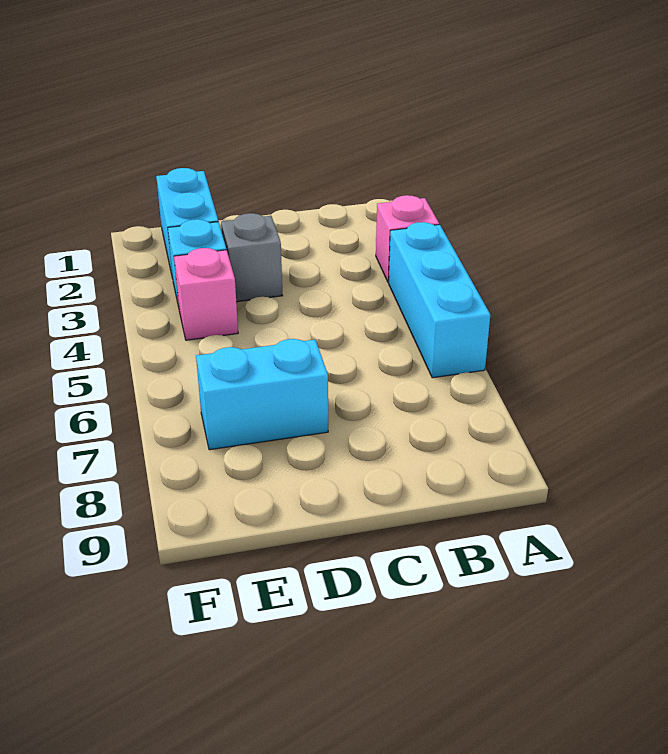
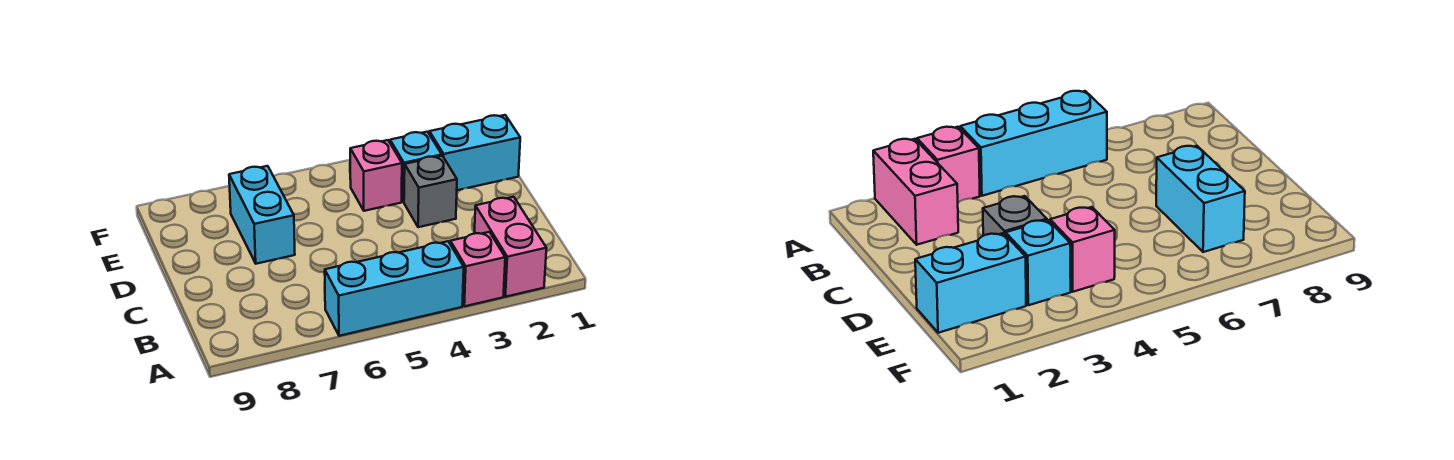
none -> pink brick A2:B2 level 1

